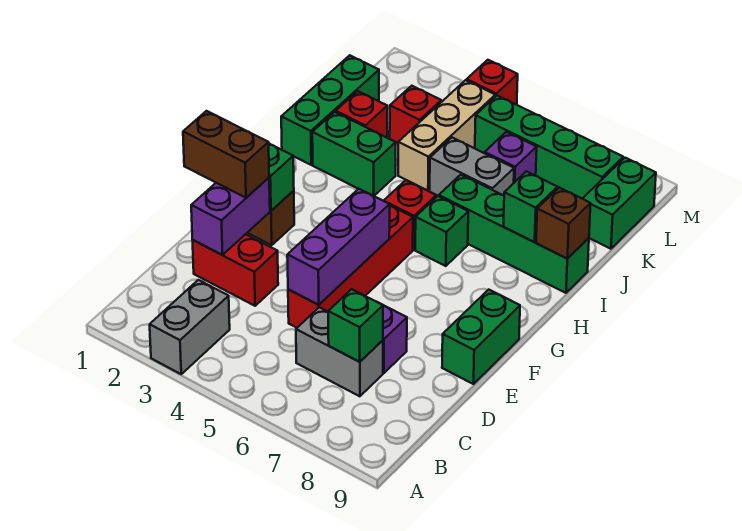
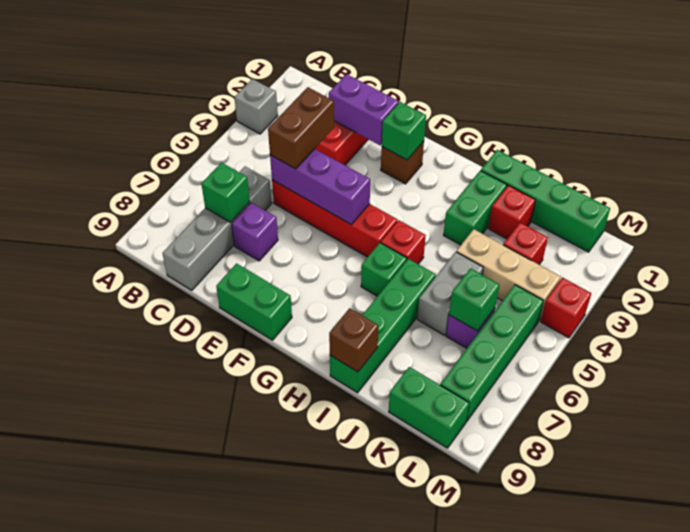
grey brick A3:B3 level 1 -> grey brick A3 level 1
grey brick C6:C7 level 1 -> grey brick C6:C9 level 1
brown brick E1:E2 level 3 -> brown brick D4:D5 level 3
green brick I1:K1 level 1 -> green brick I1:L1 level 1
green brick I8 level 2 -> green brick K6 level 2

